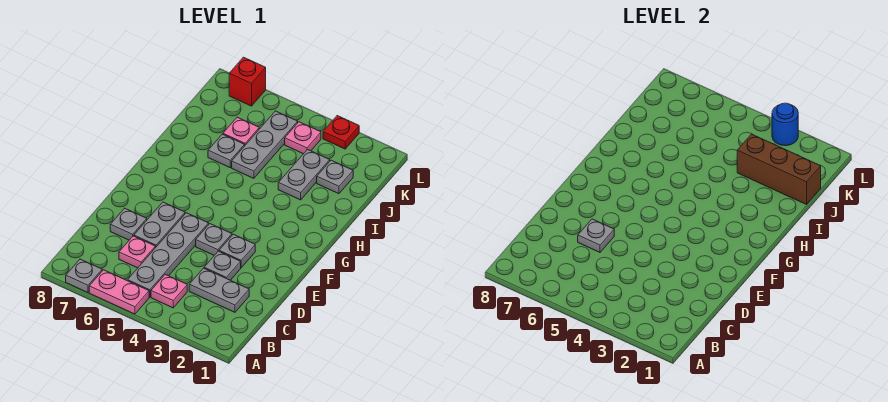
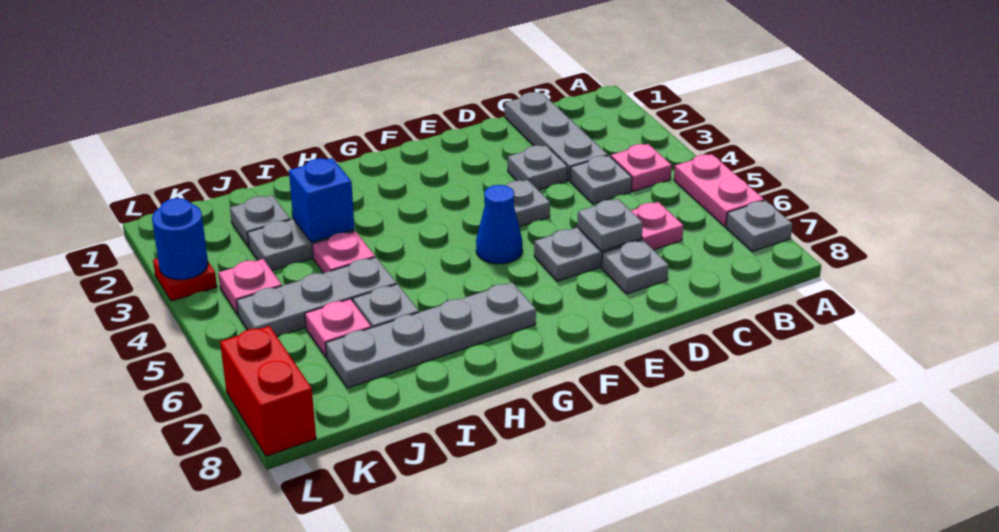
grey plate B5:E5 level 1 -> grey plate G7:J7 level 1
grey plate C2:C3 level 1 -> grey plate C1:C3 level 1
grey plate E3 level 1 -> grey plate C4 level 1
none -> blue cone F5 level 1
none -> blue brick I3 level 2
none -> pink plate I4 level 1
brown brick J1:J3 level 2 -> none
red brick L7 level 1 -> red brick L7:L8 level 1

